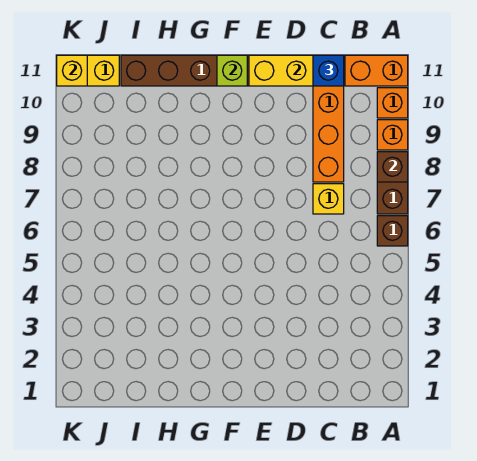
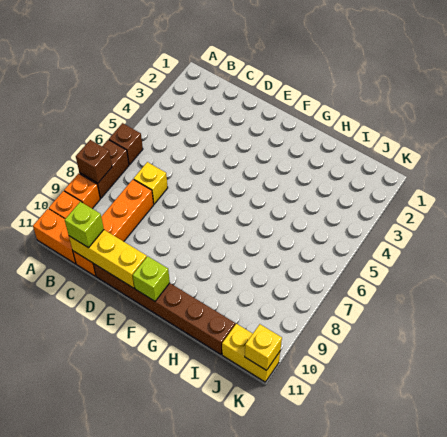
blue brick C11 level 3 -> lime brick C11 level 3

